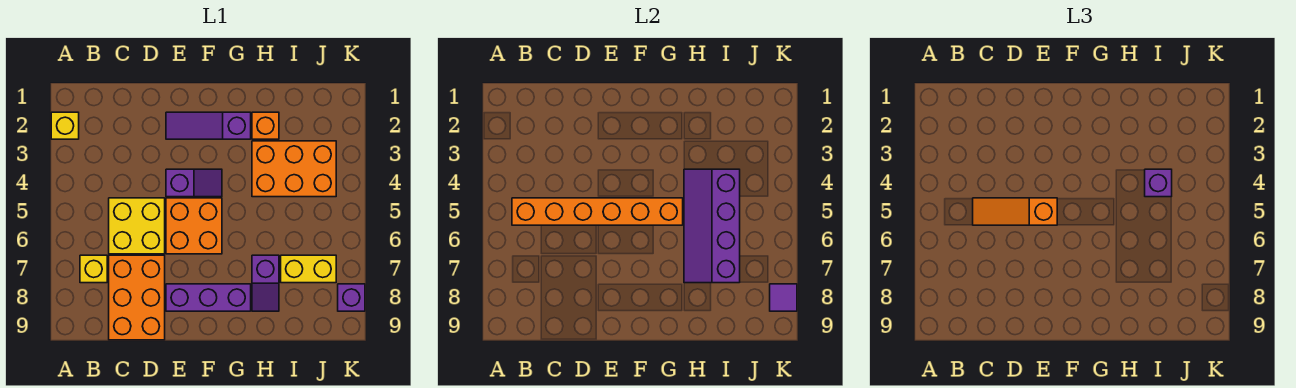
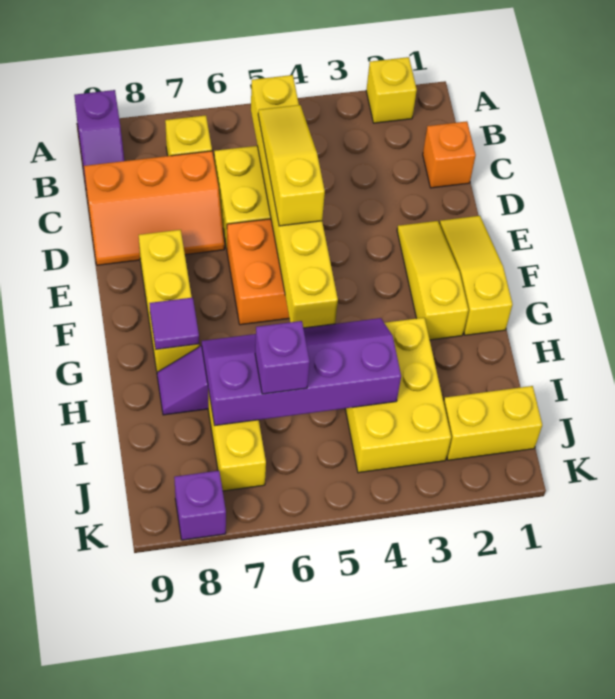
orange brick B5:G5 level 2 -> yellow brick B5:G5 level 2
orange slope C5:E5 level 3 top E -> yellow slope C5:E5 level 3 top E
orange brick C7:D9 level 1 -> orange slope C7:D9 level 1 top C
none -> yellow slope E1:G1 level 1 top G
purple slope E2:G2 level 1 top G -> yellow slope E2:G2 level 1 top G
purple slope E4:F4 level 1 top E -> purple slope A9:B9 level 1 top A
purple brick E8:G8 level 1 -> yellow brick E8:G8 level 1
orange brick H2 level 1 -> orange brick C1 level 1
orange brick H3:J4 level 1 -> yellow brick H3:J4 level 1
purple brick I4 level 3 -> purple brick I6 level 3
none -> yellow brick J1:J2 level 1
purple tile K8 level 2 -> purple tile G8 level 2

